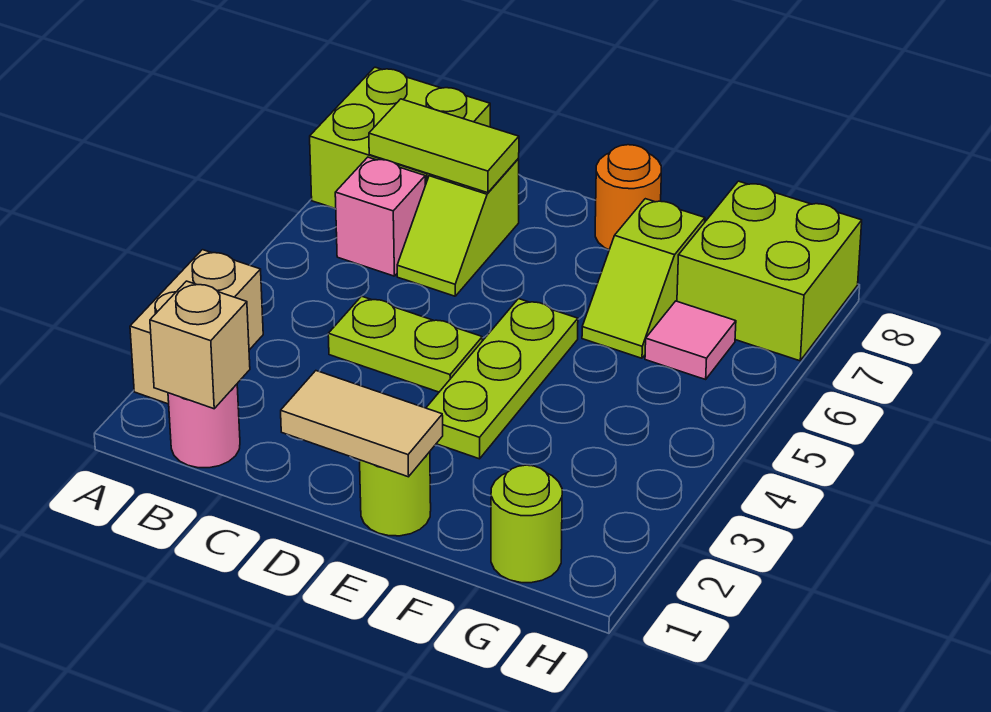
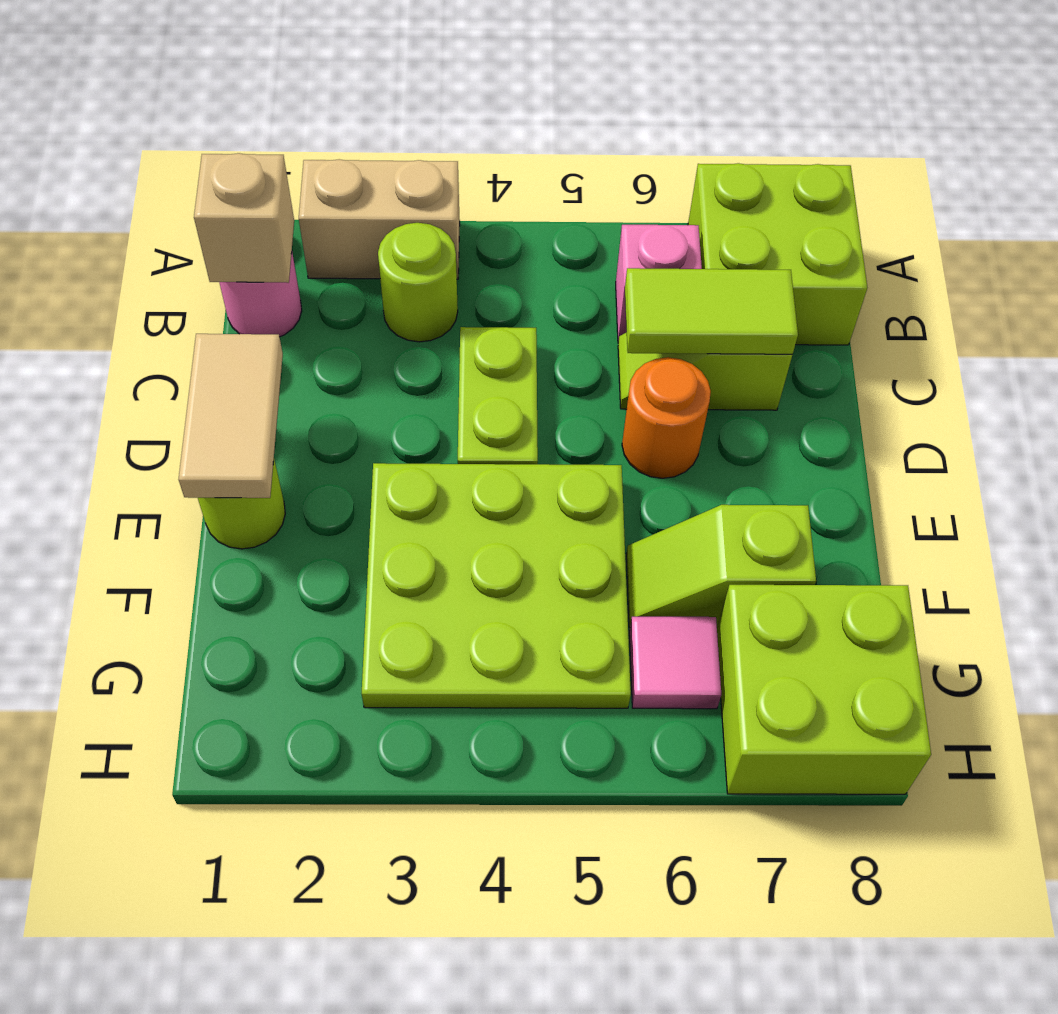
lime tile B7:C7 level 2 -> lime tile C6:C7 level 2
lime plate E3:E5 level 1 -> lime plate E3:G5 level 1
orange round brick E8 level 1 -> orange round brick D6 level 1
lime round brick G1 level 1 -> lime round brick B3 level 1

